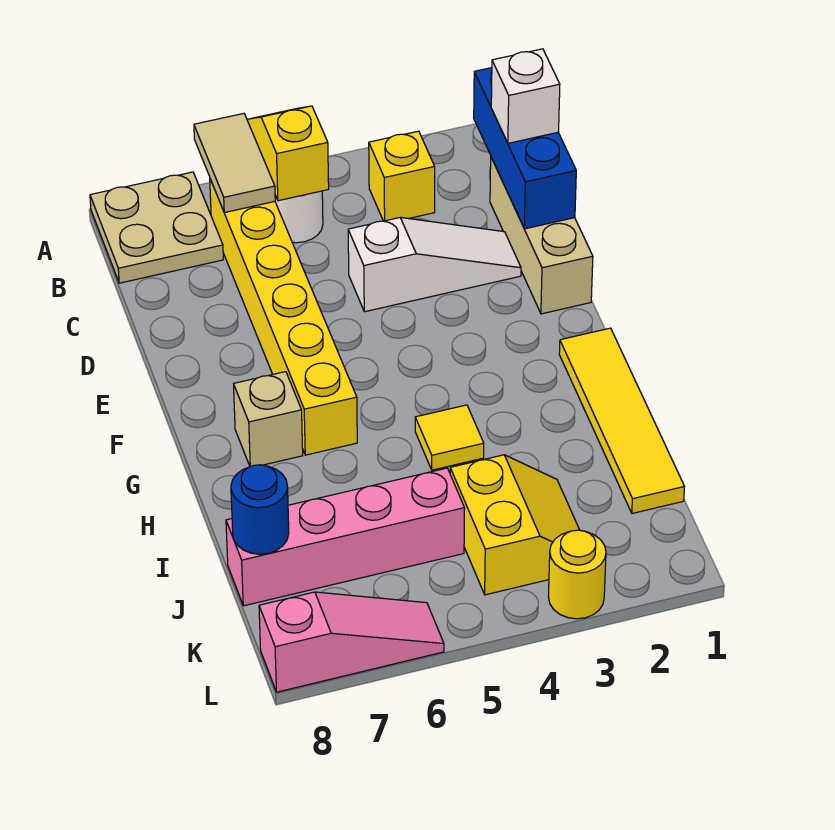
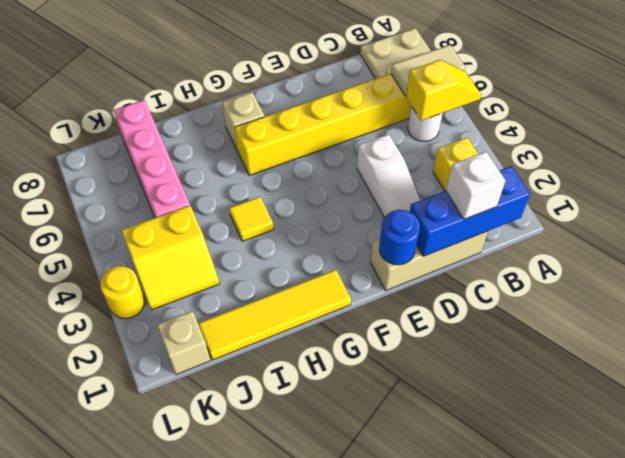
blue round brick J8 level 2 -> blue round brick E1 level 2
none -> tan brick K1 level 1
pink slope L6:L8 level 1 top 8 -> none

